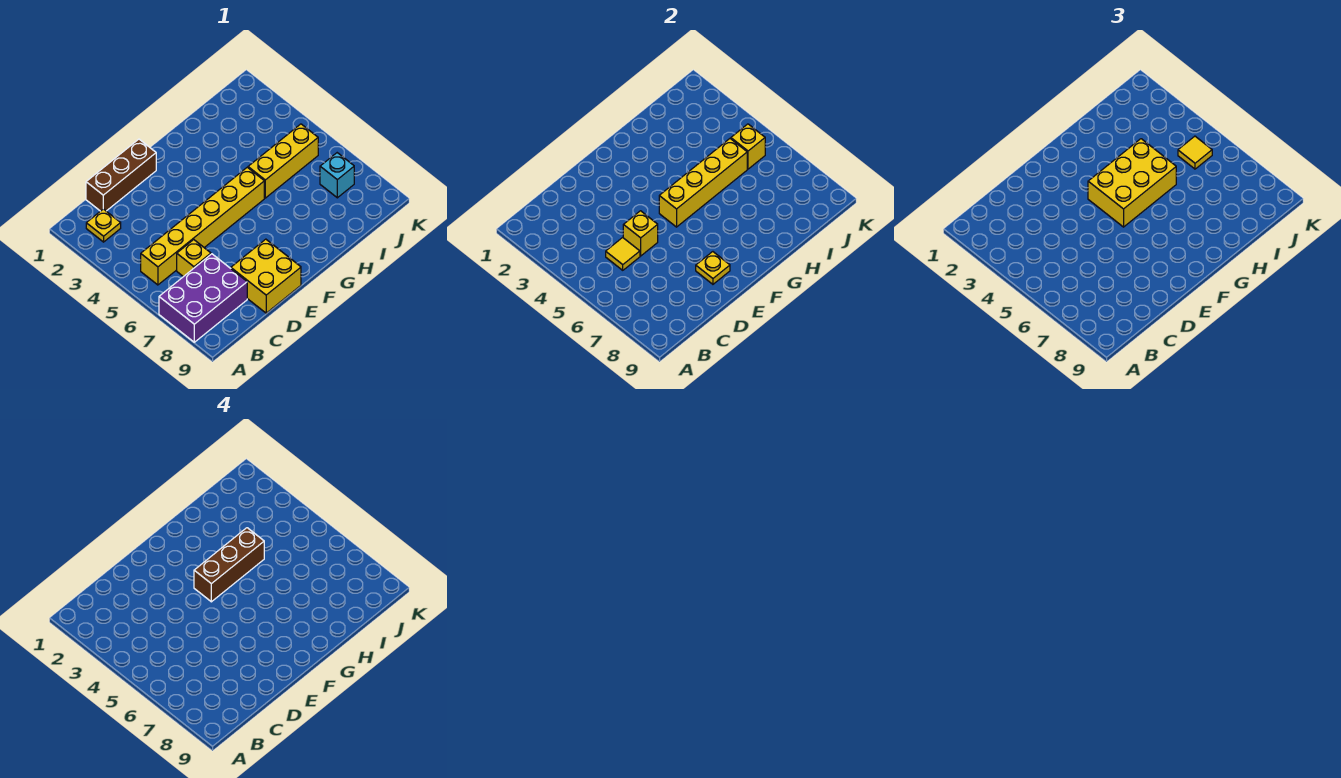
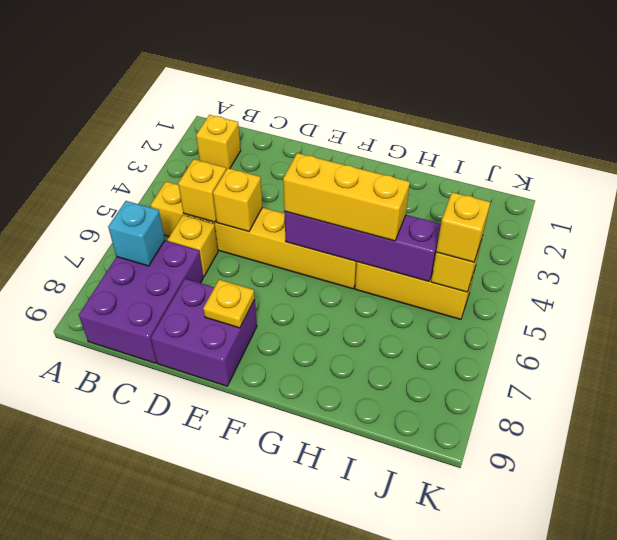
purple brick A7:C8 level 1 -> purple brick B7:C9 level 1
yellow plate B2 level 1 -> yellow brick B2 level 1
brown brick C1:E1 level 1 -> none
yellow tile C5 level 2 -> yellow brick C5 level 2
yellow brick D8:E9 level 1 -> purple brick D8:E9 level 1
yellow brick F4:H5 level 3 -> yellow brick F5:H5 level 3
brown brick F4:H4 level 4 -> none
yellow brick F5:I5 level 2 -> purple brick F5:I5 level 2
yellow tile J5 level 3 -> yellow brick J5 level 3
cyan brick J7 level 1 -> cyan brick B7 level 2

